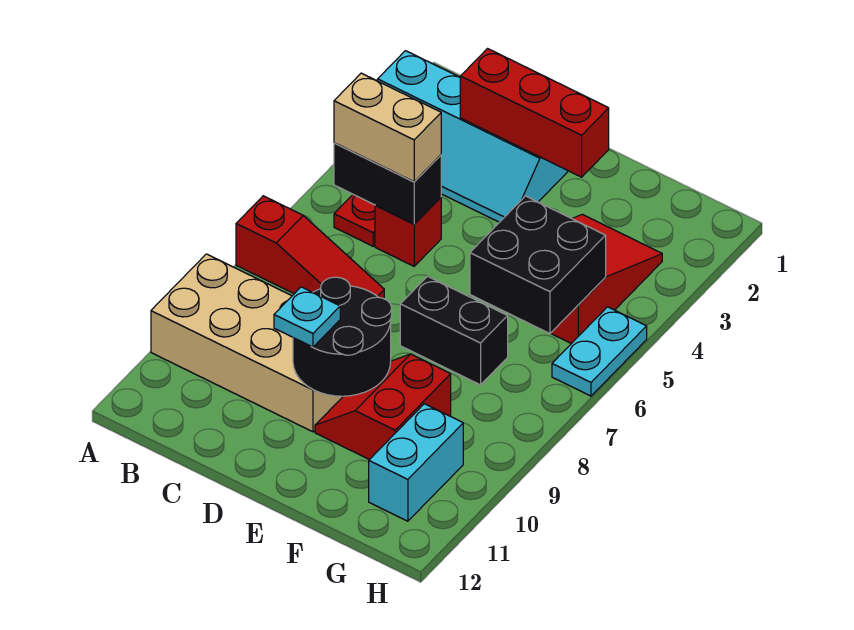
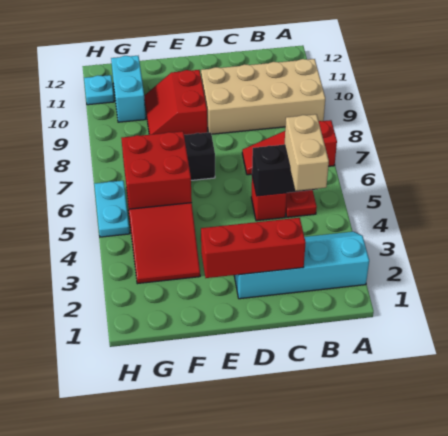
tan brick B5:C5 level 3 -> tan brick B4:B5 level 3
black round brick D9:E10 level 2 -> none
cyan plate D10 level 3 -> cyan plate H11 level 1
red slope E9:F10 level 1 top F -> red slope E9:F10 level 1 top E
black brick F5:G6 level 2 -> red brick F5:G6 level 2

